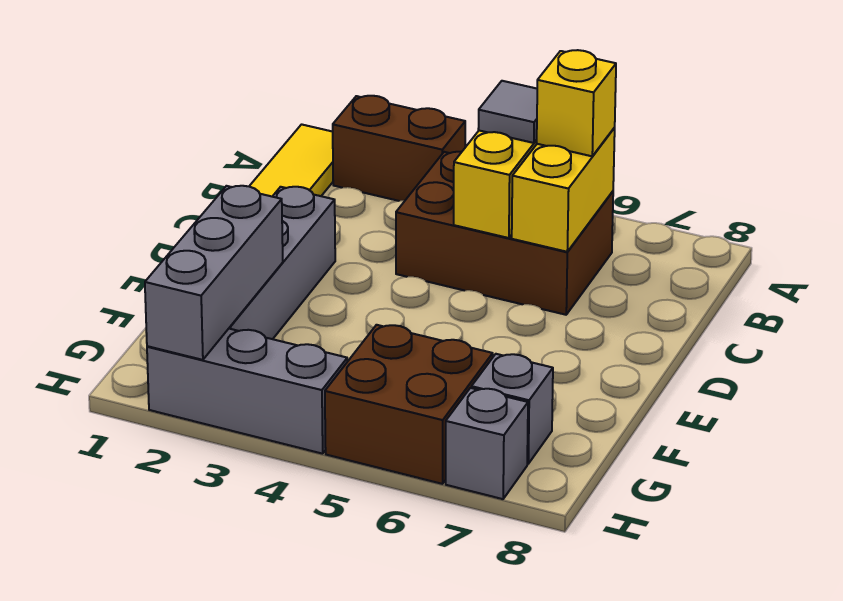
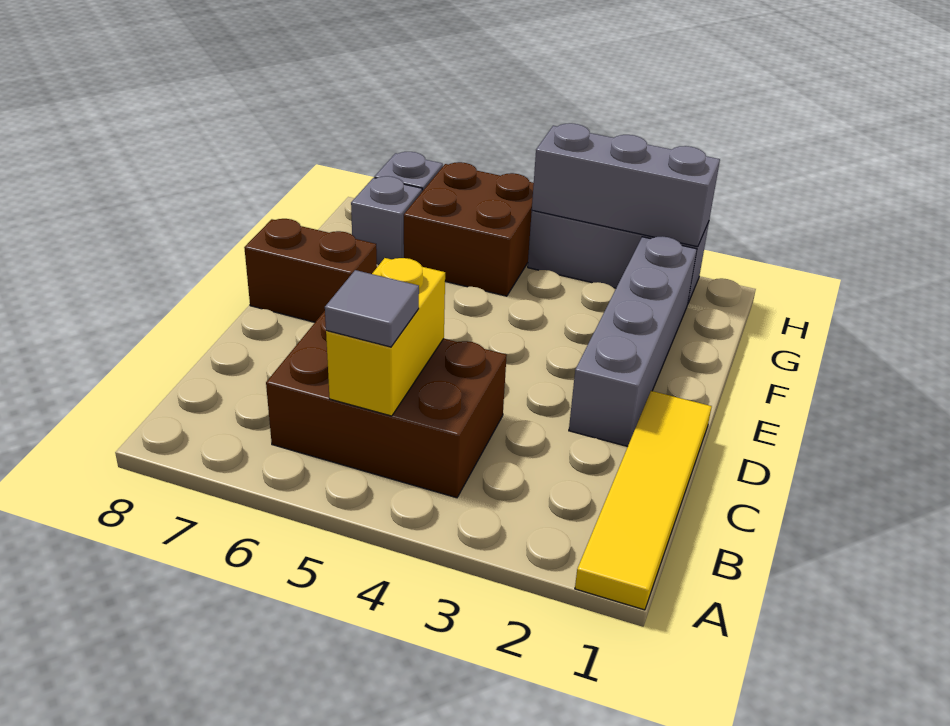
brown brick A2:A3 level 1 -> brown brick E7:E8 level 1
yellow brick B6:C6 level 2 -> none
yellow brick B6 level 3 -> none
grey brick F2:H2 level 2 -> grey brick H2:H4 level 2

